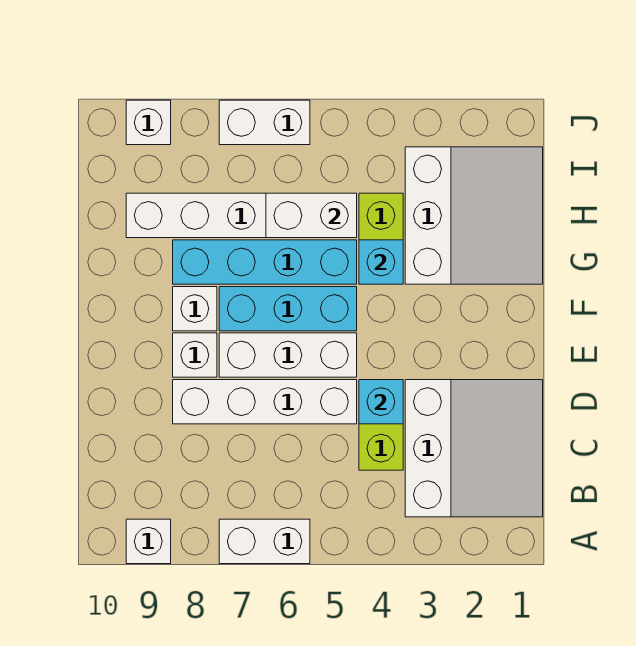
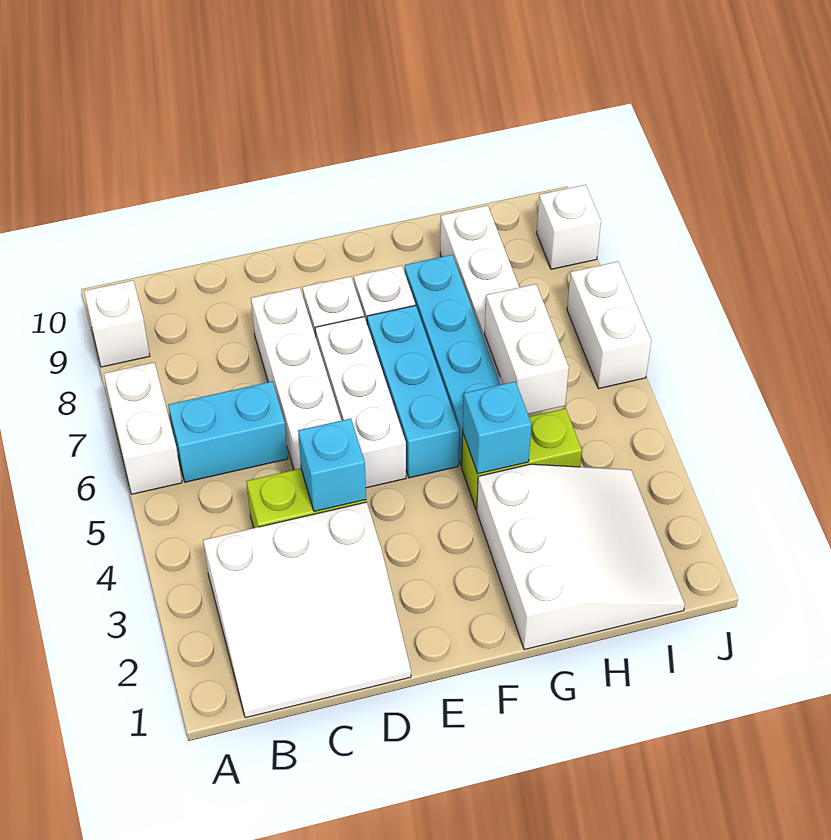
none -> cyan brick B6:C6 level 1
white slope G1:I3 level 1 top 3 -> white slope G1:I3 level 1 top G

